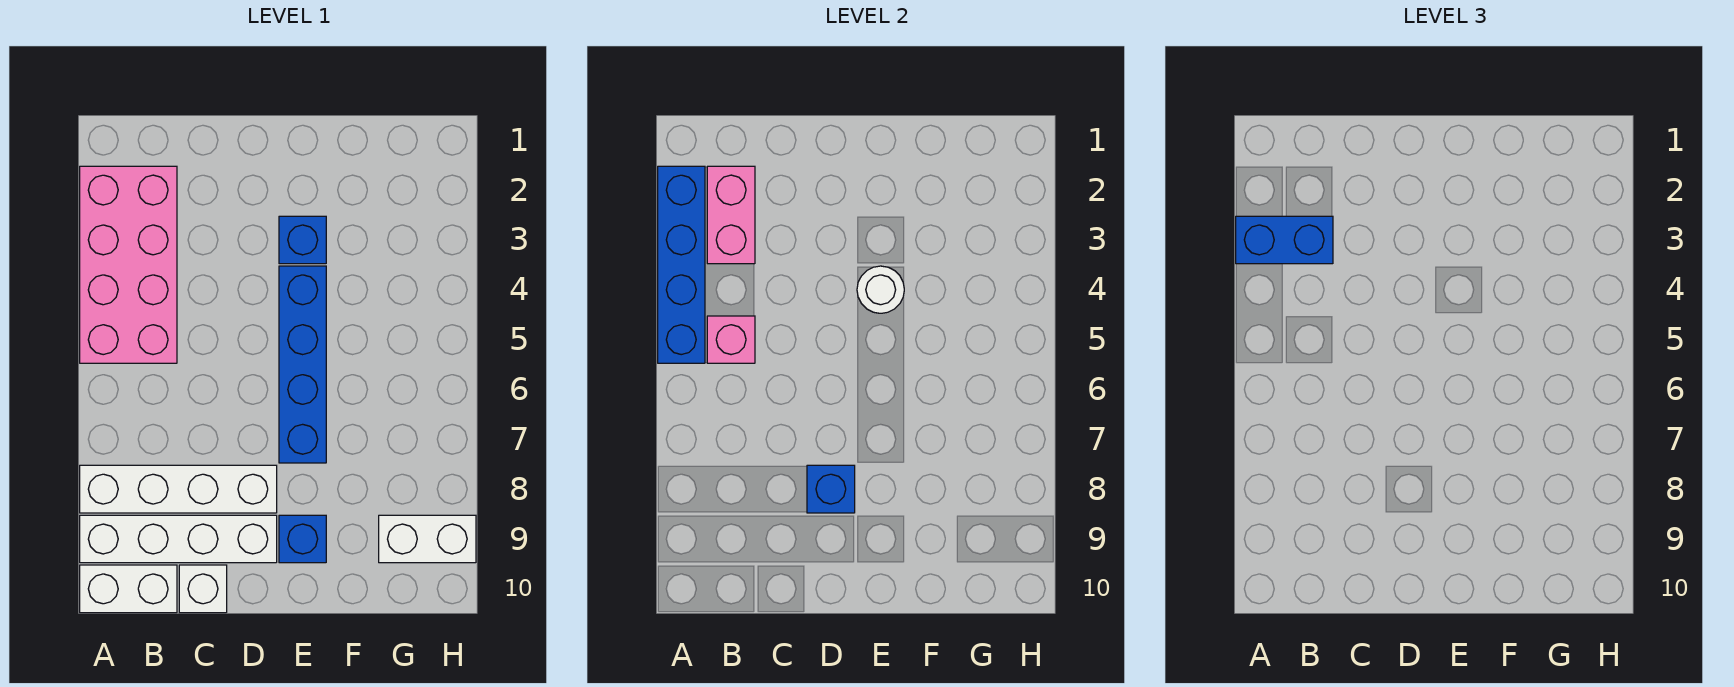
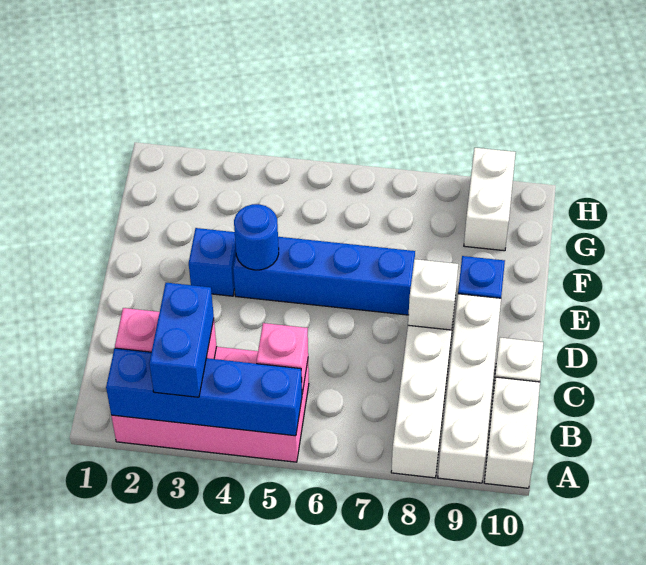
blue brick D8 level 2 -> white brick D8 level 2
white round brick E4 level 2 -> blue round brick E4 level 2

